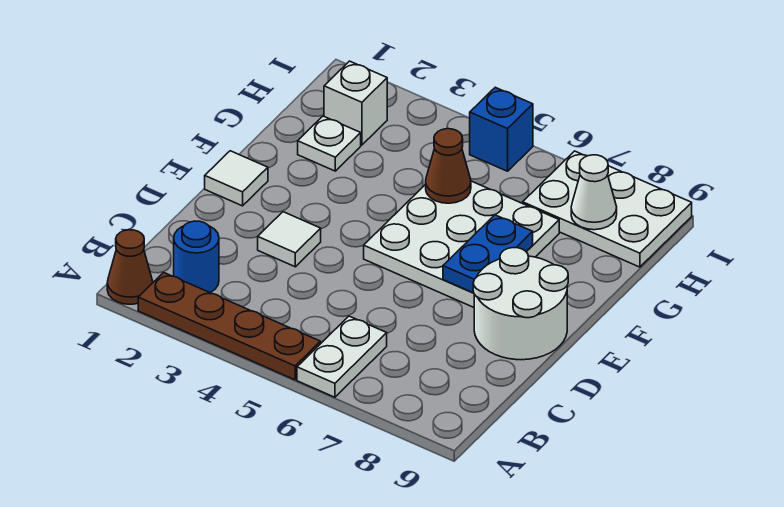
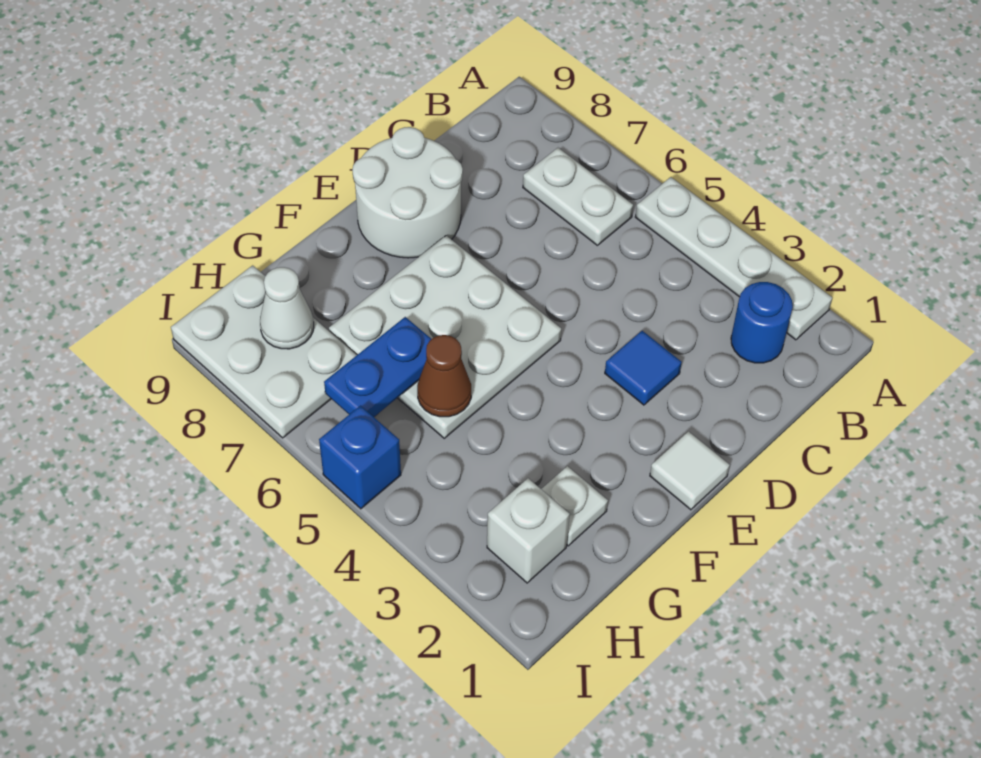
brown cone A1 level 1 -> none
brown plate A2:A5 level 1 -> white plate A2:A5 level 1
white plate A6:B6 level 1 -> white plate B6:B7 level 1
white tile D3 level 1 -> blue tile D3 level 1
blue plate E7:F7 level 2 -> blue plate G6:H6 level 2

